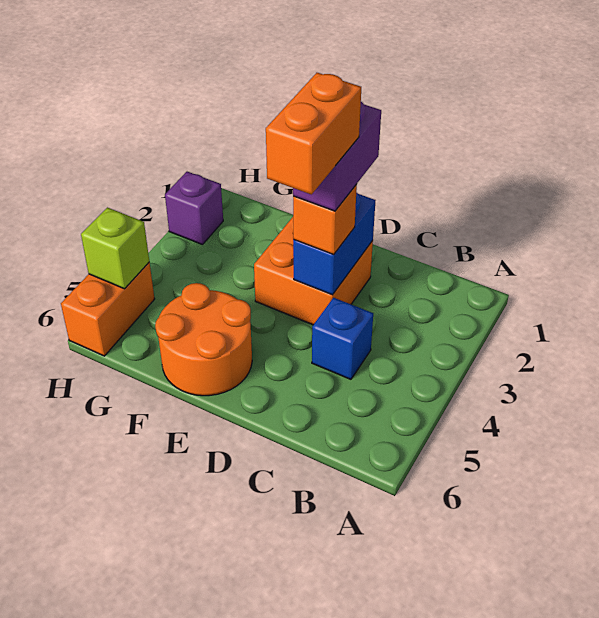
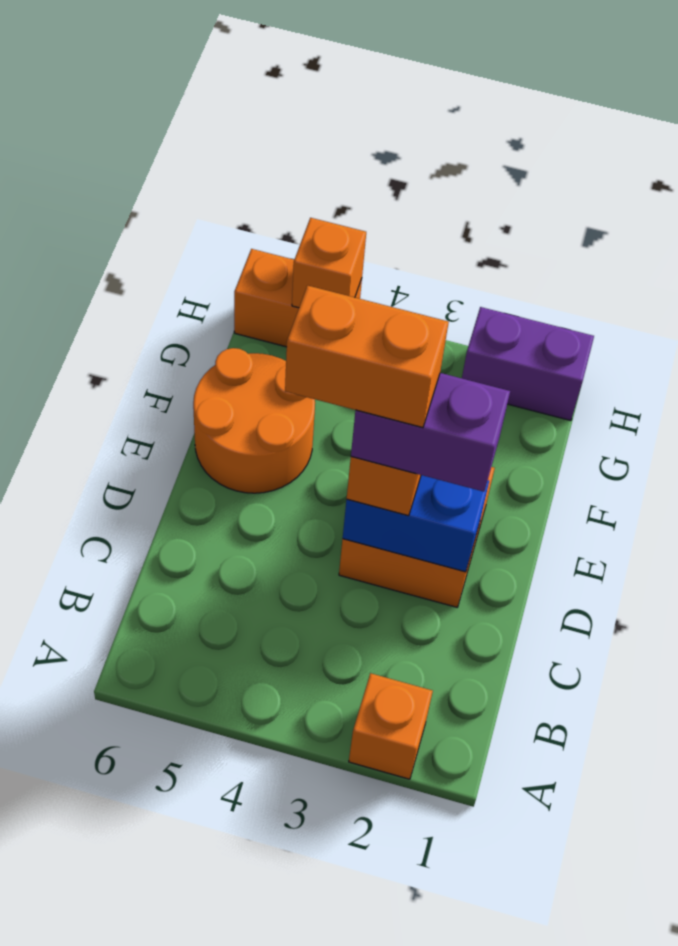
none -> orange brick A2 level 1
blue brick C4 level 1 -> none
purple brick H2 level 1 -> purple brick H1:H2 level 1
lime brick H5 level 2 -> orange brick H5 level 2

